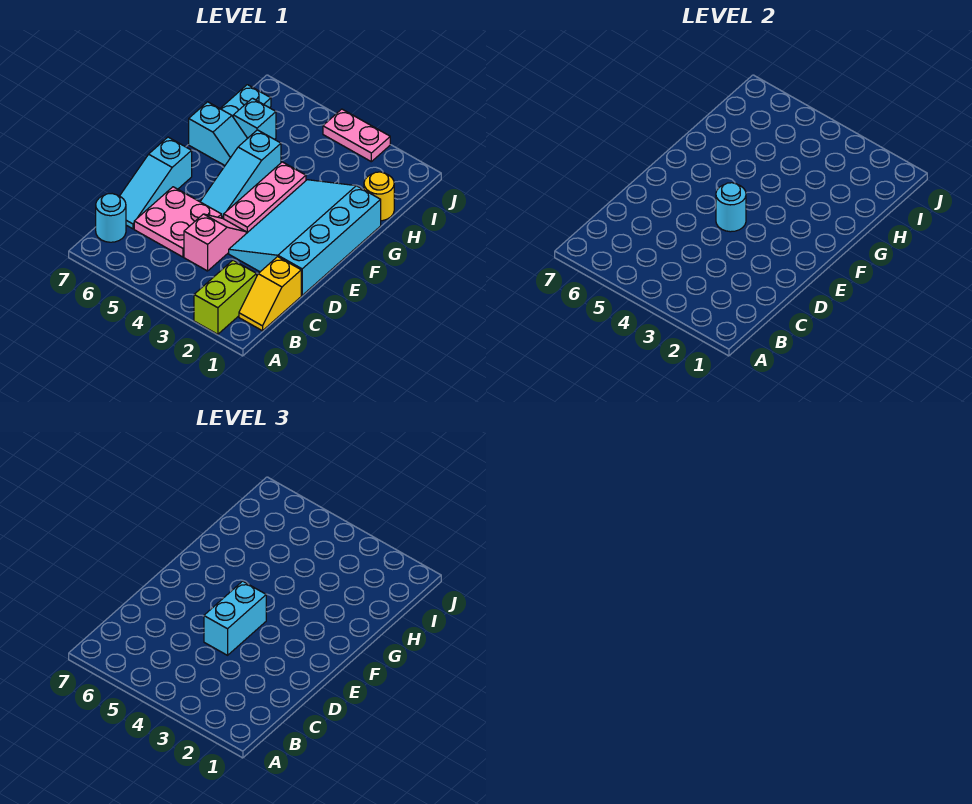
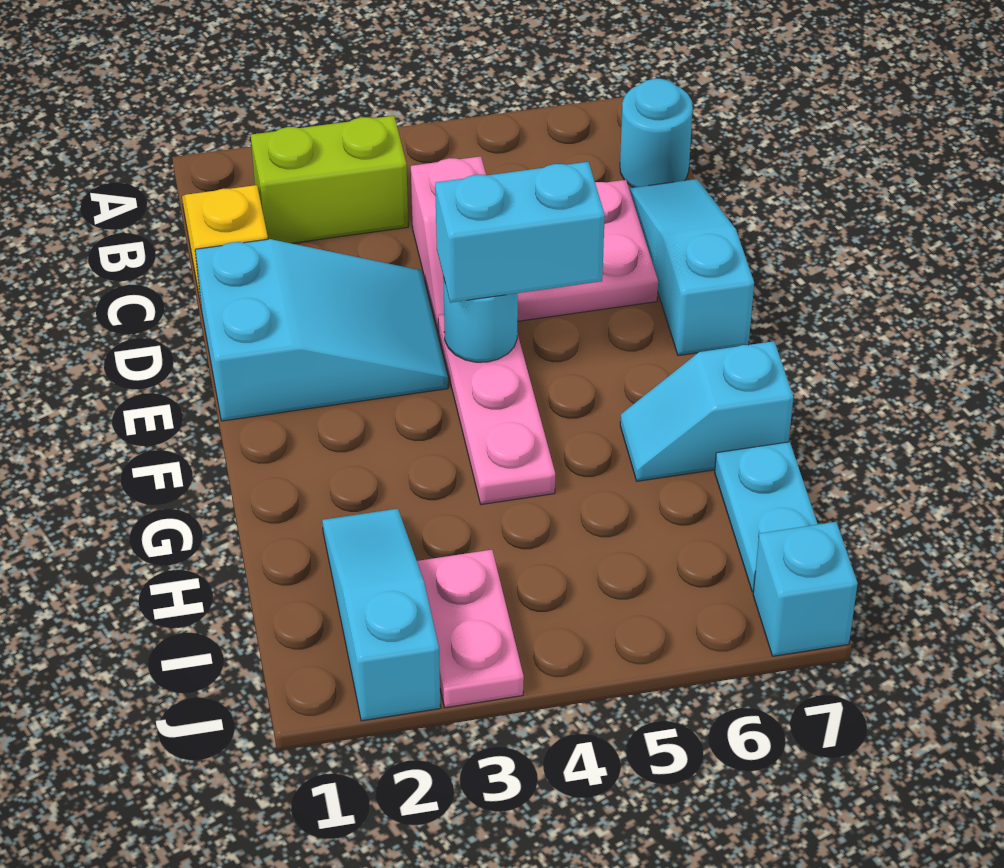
lime brick A2:B2 level 1 -> lime brick B2:B3 level 1
cyan slope D1:G3 level 1 top 1 -> cyan slope D1:E3 level 1 top 1
cyan brick D4:E4 level 3 -> cyan brick E4:E5 level 3
cyan slope E5:G5 level 1 top G -> cyan slope H2:J2 level 1 top J
yellow round brick H1 level 1 -> none
cyan brick H6 level 1 -> cyan brick J7 level 1
pink plate J3:J4 level 1 -> pink plate I3:J3 level 1

